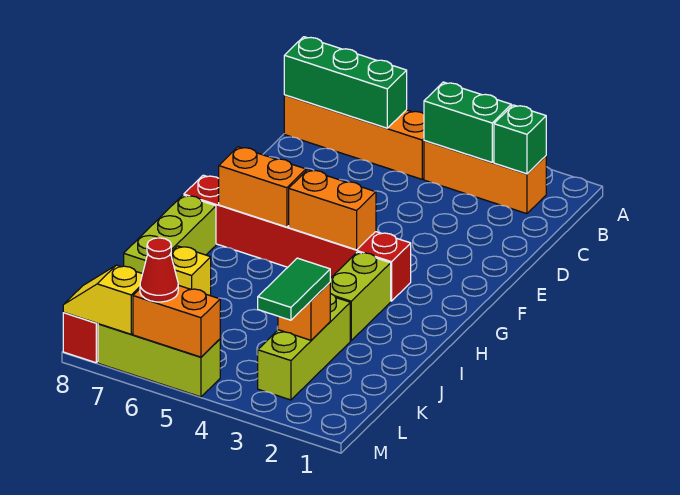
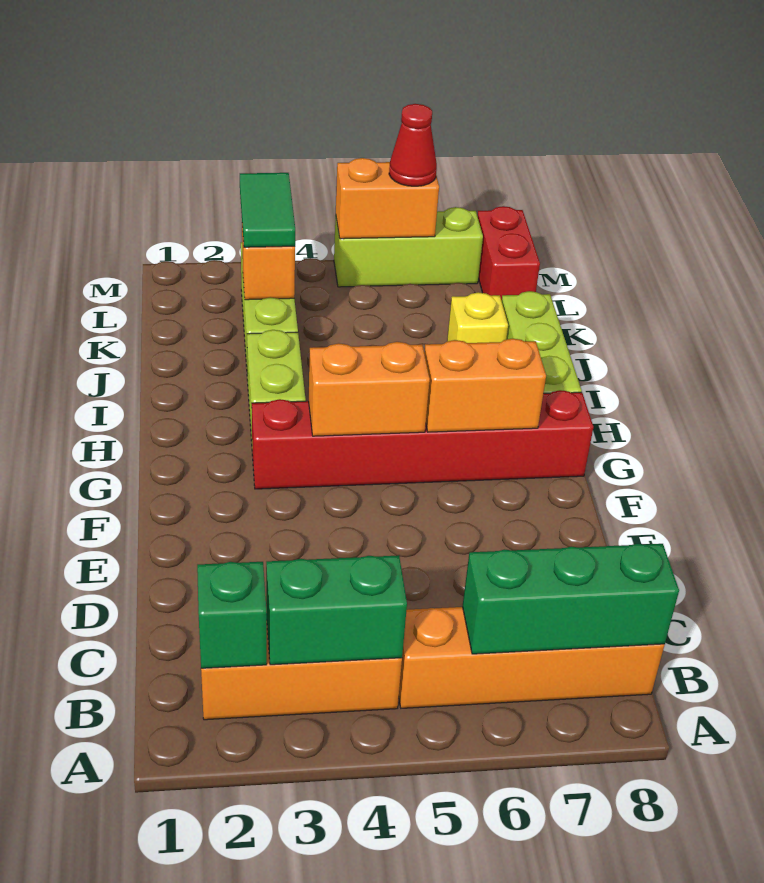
yellow slope M7:M8 level 2 top 7 -> none

